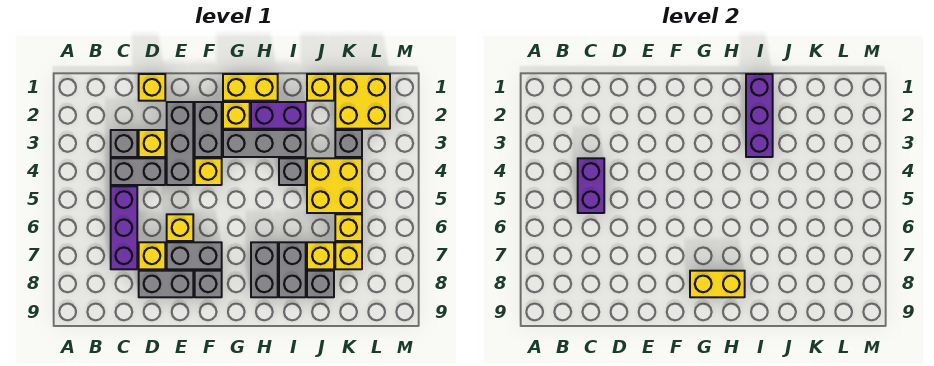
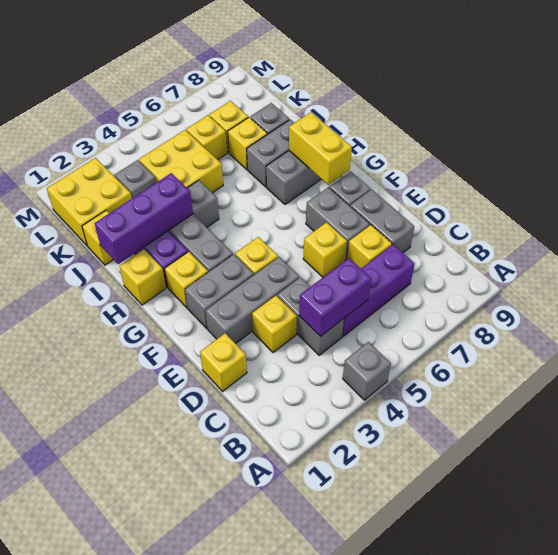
grey brick C3 level 1 -> grey brick A4 level 1
yellow brick G1:H1 level 1 -> yellow brick H1 level 1

